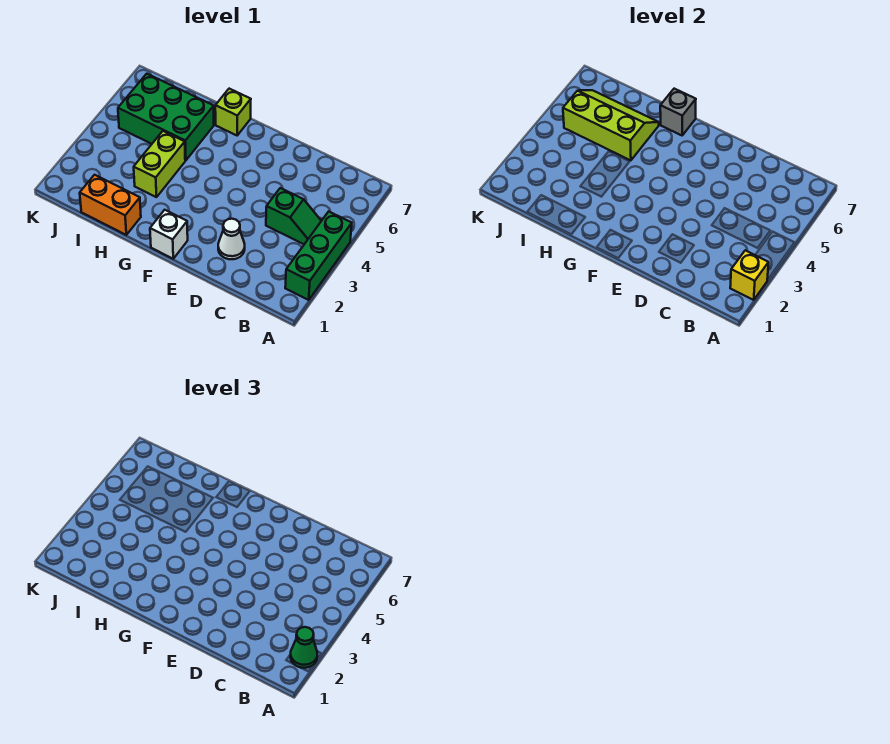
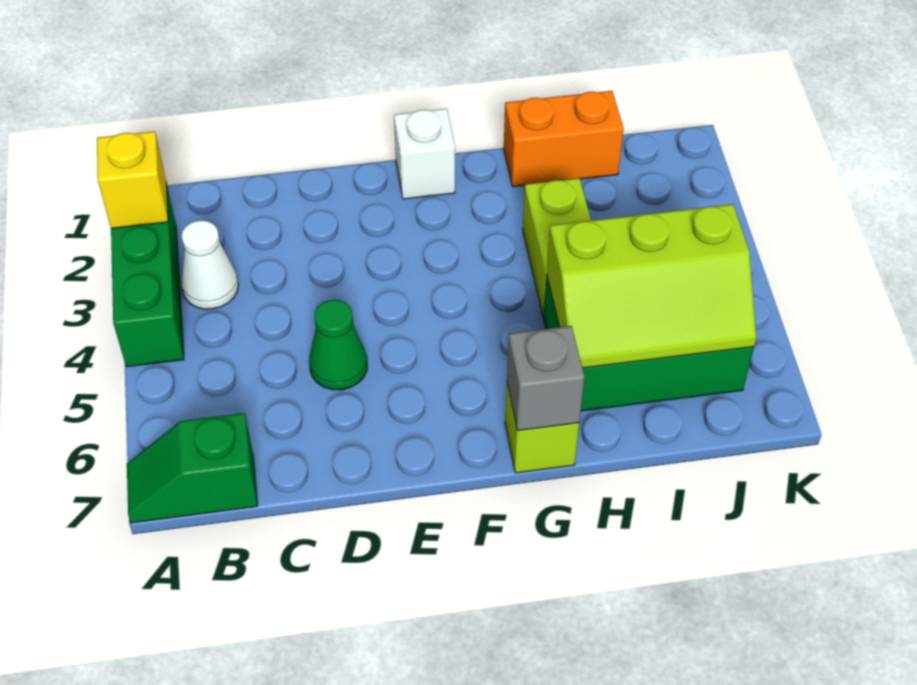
green cone A2 level 3 -> green cone D5 level 1
green slope B4:C4 level 1 top C -> green slope A7:B7 level 1 top B
white cone D2 level 1 -> white cone B3 level 1

